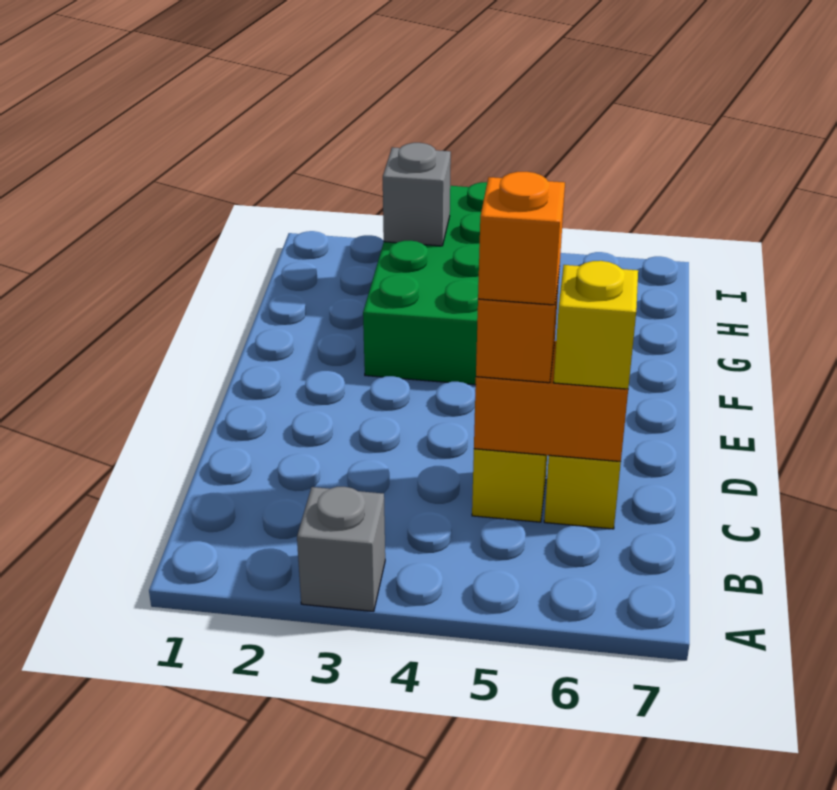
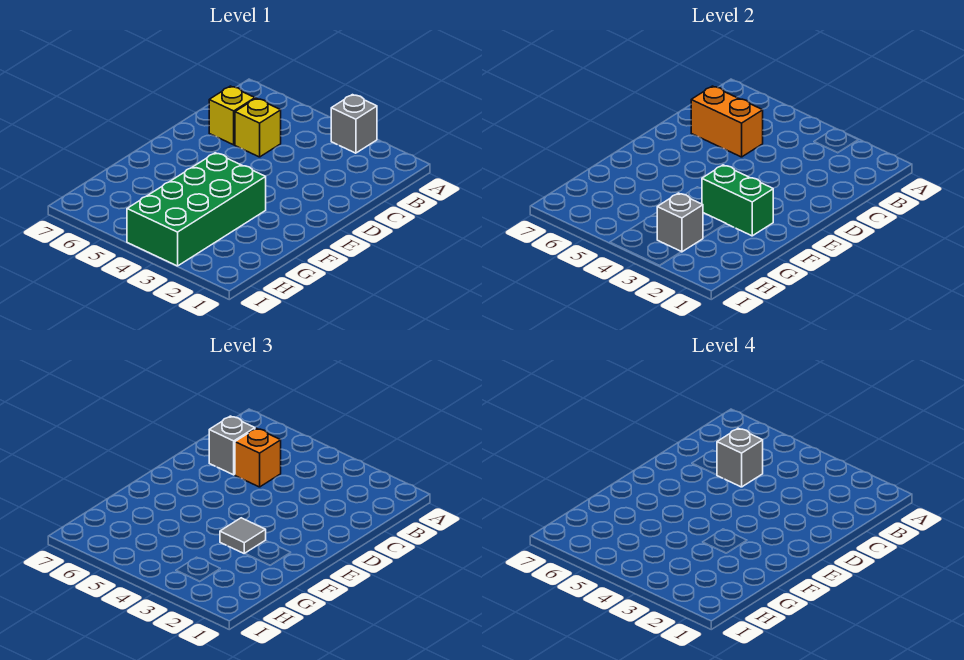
orange brick C5 level 4 -> grey brick C5 level 4
yellow brick C6 level 3 -> grey brick C6 level 3
none -> green brick F2:F3 level 2
none -> grey tile F3 level 3

